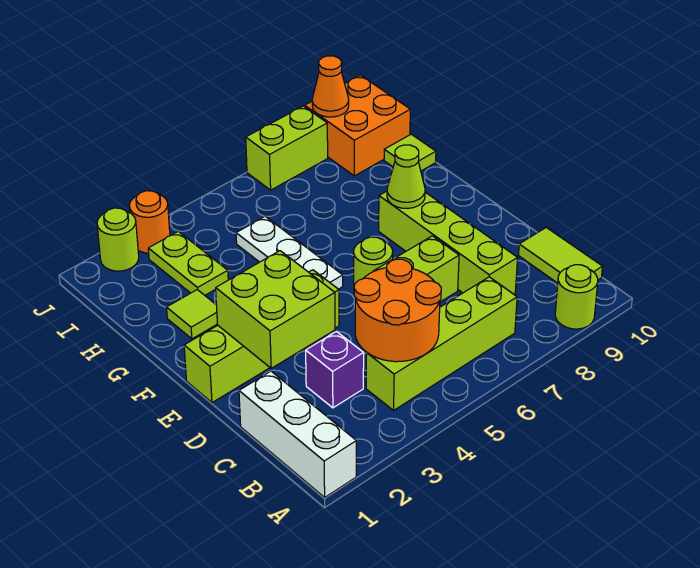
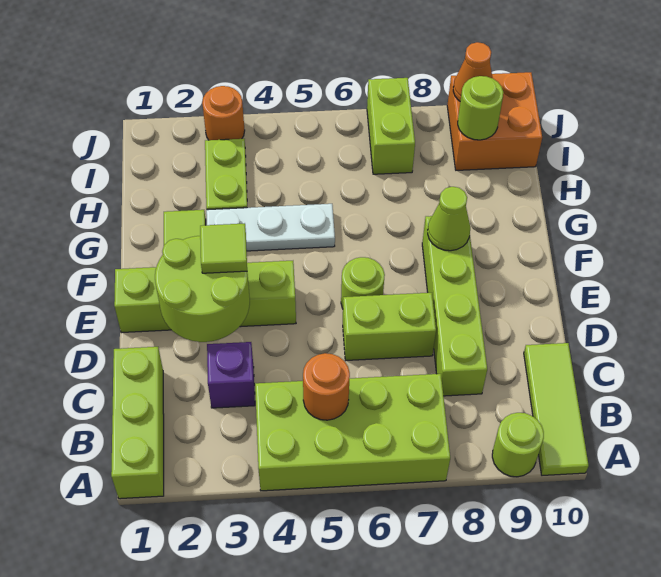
white brick A1:C1 level 1 -> lime brick A1:C1 level 1
lime brick B4:B7 level 1 -> lime brick A4:B7 level 1
orange round brick B4:C5 level 2 -> orange round brick B5 level 2
lime tile B10:C10 level 1 -> lime tile A10:C10 level 1
lime brick D2:E3 level 2 -> lime round brick D2:E3 level 2
white plate F5:H5 level 1 -> white plate G3:G5 level 1
lime tile H10 level 1 -> lime tile E3 level 3
lime round brick J2 level 1 -> lime round brick I9 level 2
lime brick J7:J8 level 1 -> lime brick I7:J7 level 1

